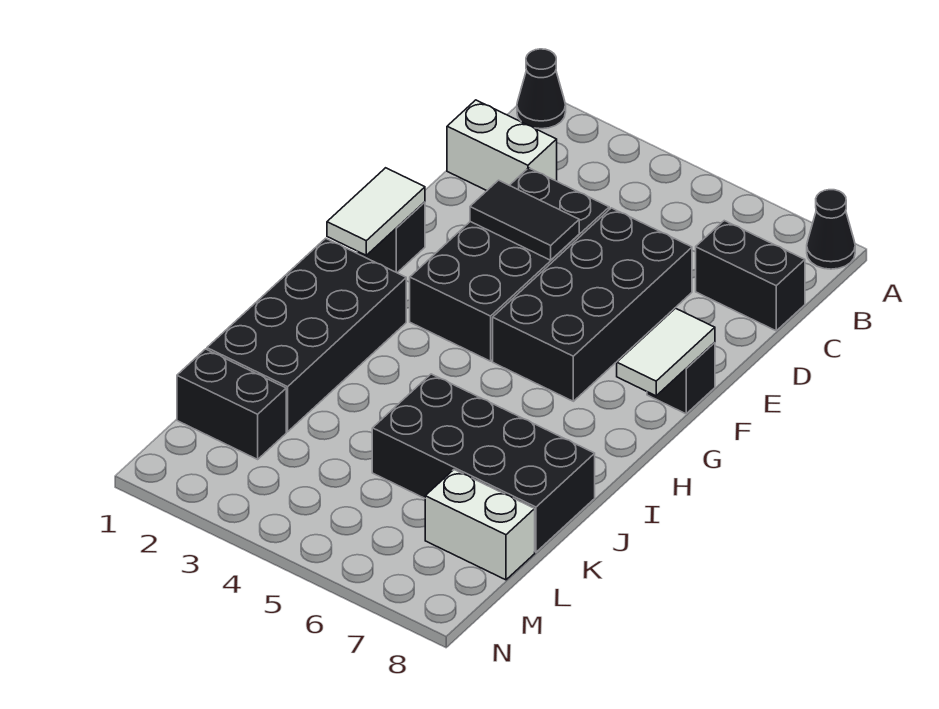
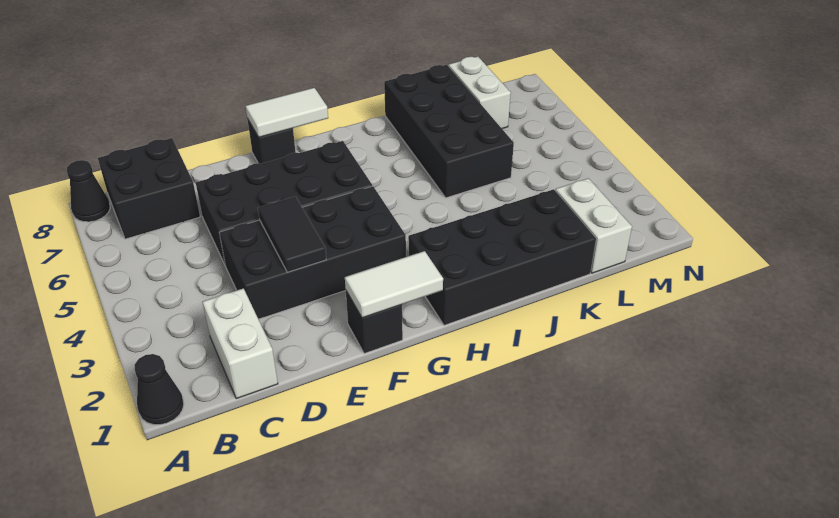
black brick C7:C8 level 1 -> black brick B7:C8 level 1
black brick L1:L2 level 1 -> white brick L1:L2 level 1

